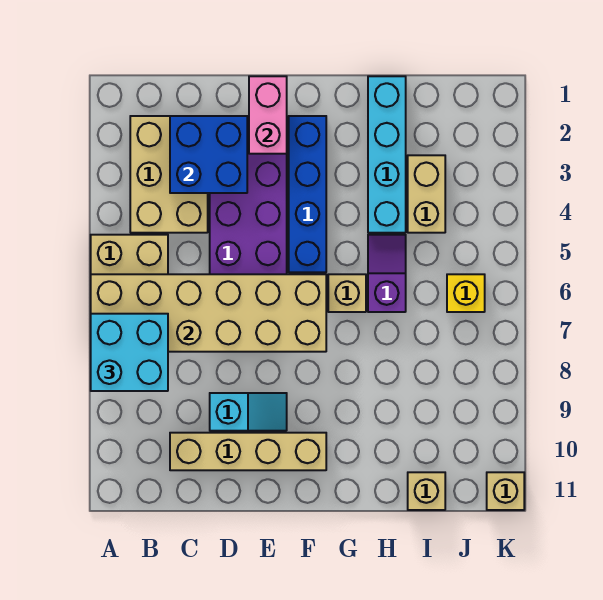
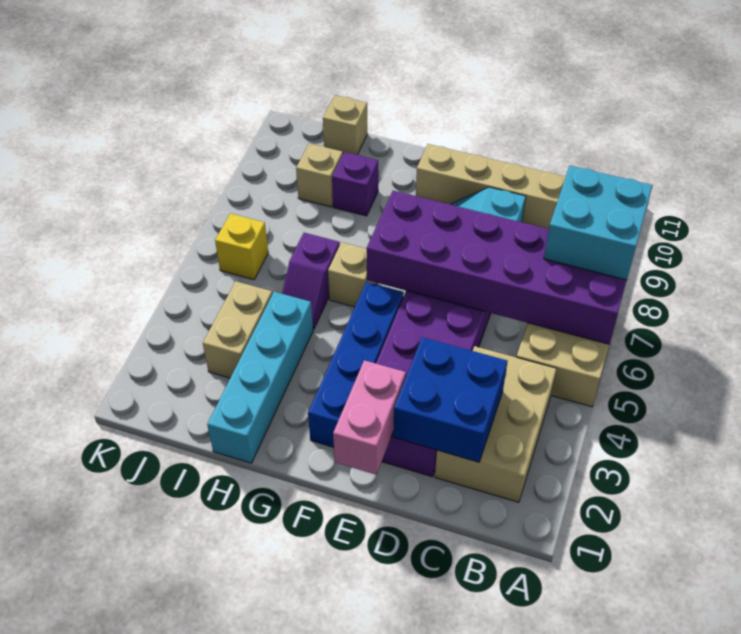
tan brick A6:F7 level 2 -> purple brick A6:F7 level 2
none -> purple brick H9 level 1
tan brick K11 level 1 -> tan brick I9 level 1

